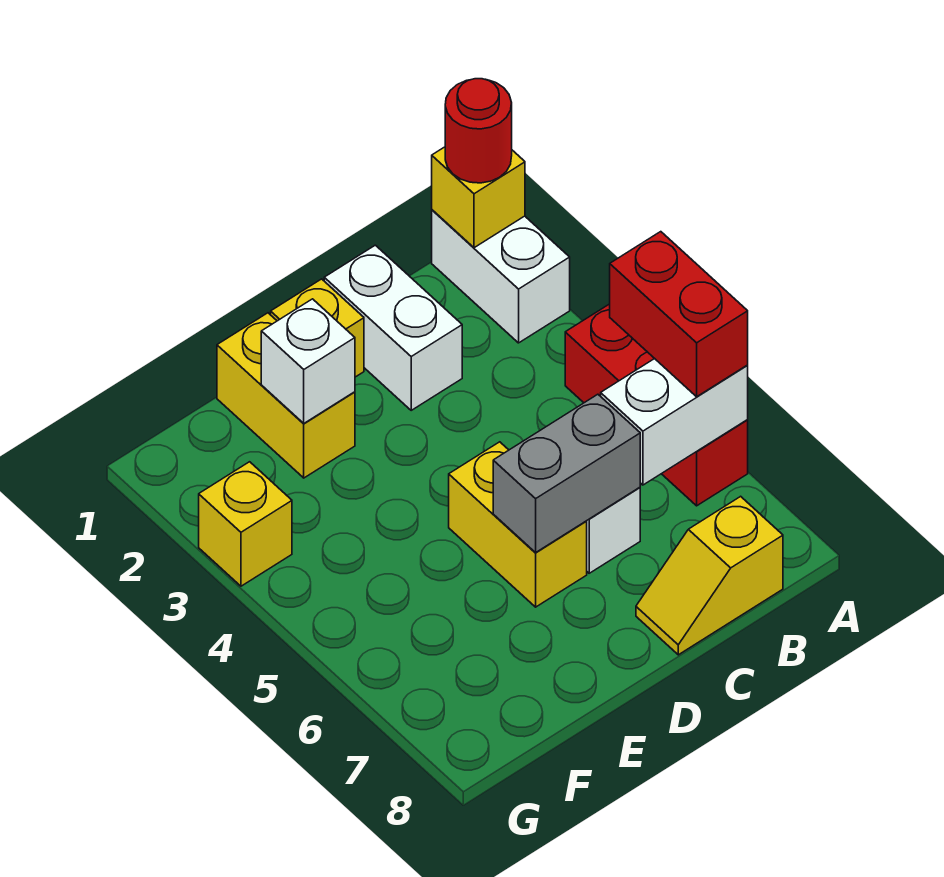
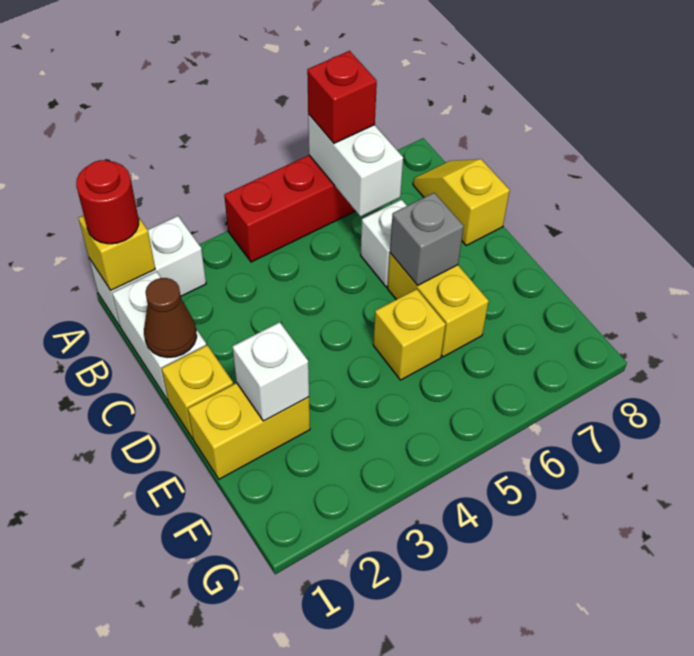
red brick A5:A6 level 3 -> red brick A6 level 3
yellow slope B8:C8 level 1 top B -> yellow slope B8:C8 level 1 top C
white brick C1:C2 level 1 -> white brick B1:C1 level 1
none -> brown cone C1 level 2
grey brick C6:D6 level 2 -> grey brick D6 level 2
yellow brick D5:D6 level 1 -> yellow brick D6:E6 level 1
yellow brick G3 level 1 -> yellow brick E5 level 1

